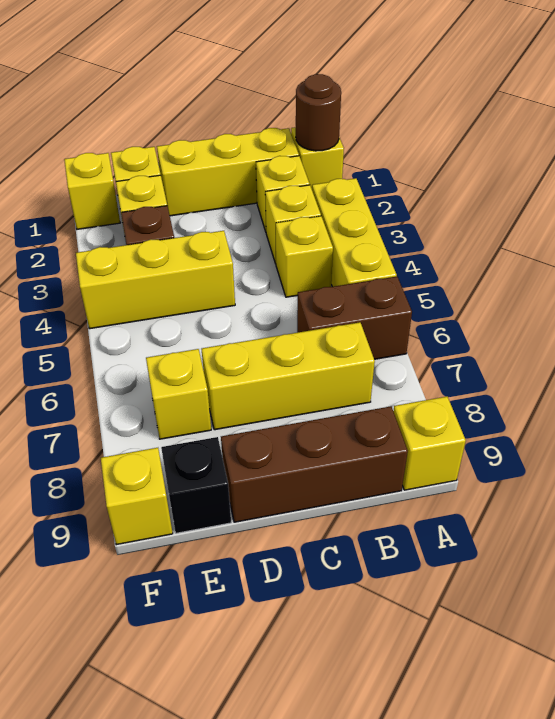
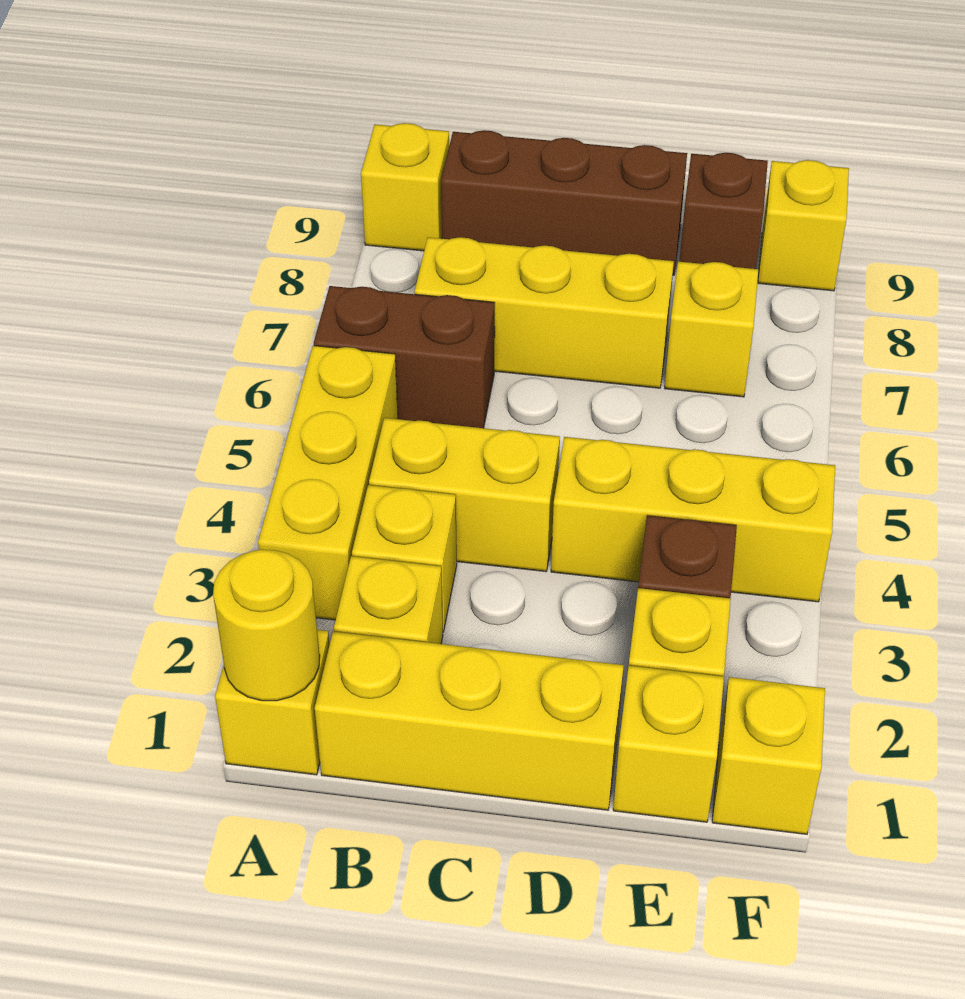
brown round brick A1 level 2 -> yellow round brick A1 level 2
yellow brick B4 level 1 -> yellow brick B4:C4 level 1
black brick E9 level 1 -> brown brick E9 level 1

